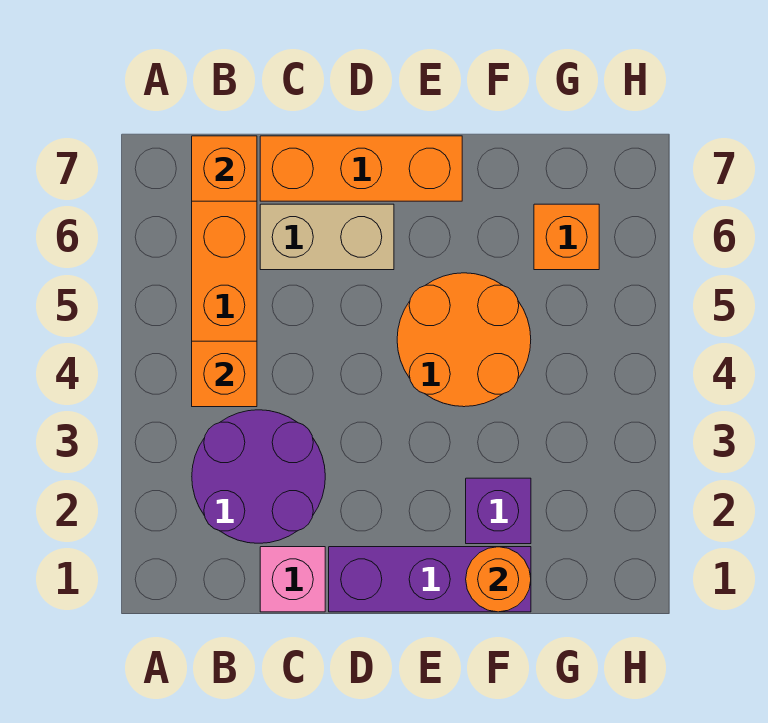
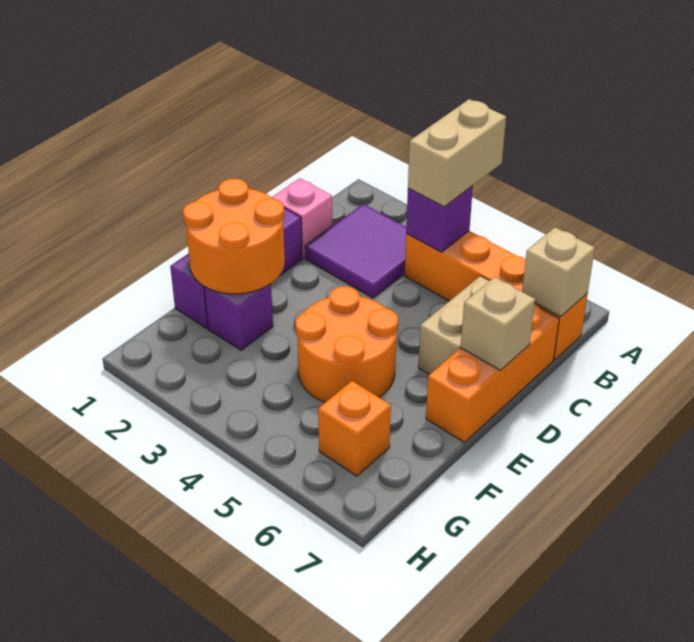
none -> tan brick A4:B4 level 3
purple round brick B2:C3 level 1 -> purple tile B2:C3 level 1
orange brick B4 level 2 -> purple brick B4 level 2
orange brick B7 level 2 -> tan brick B7 level 2
none -> tan brick D7 level 2
orange round brick F1 level 2 -> orange round brick E1:F2 level 2

